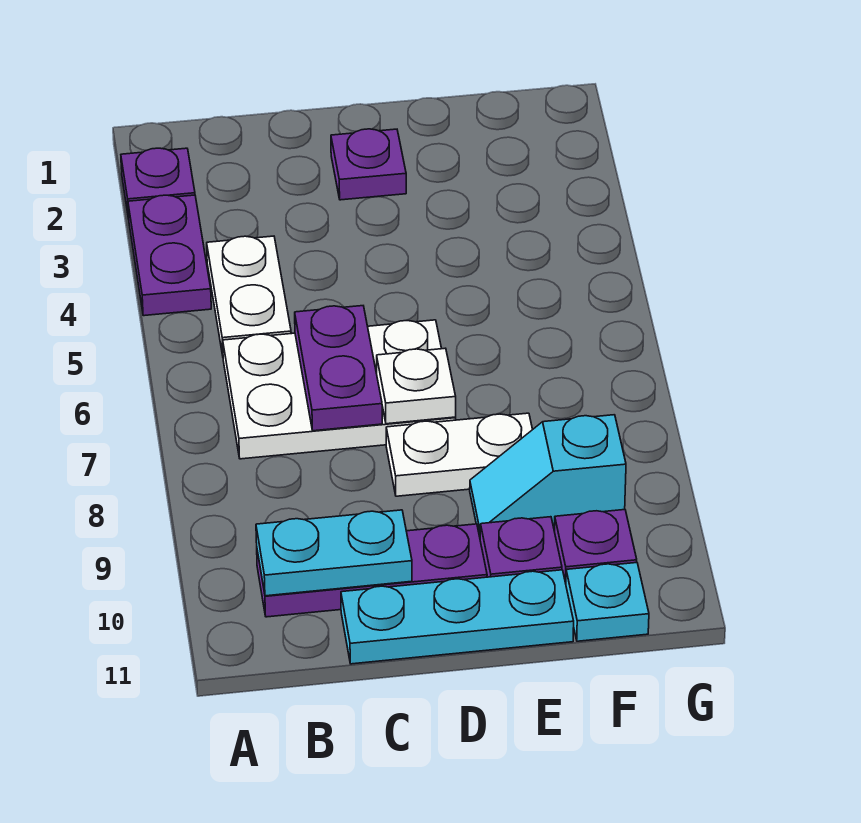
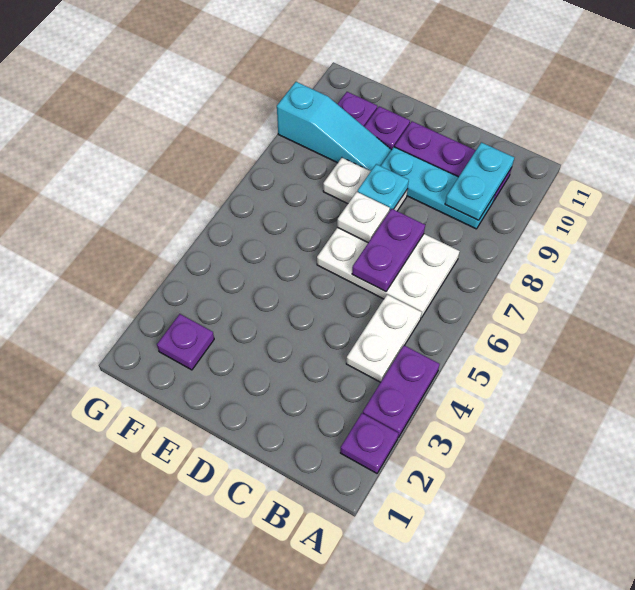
cyan plate B10:C10 level 2 -> cyan plate B9:B10 level 2
cyan plate C11:E11 level 1 -> cyan plate B9:D9 level 1
purple plate D2 level 1 -> purple plate F2 level 1
cyan slope E9:F9 level 1 top F -> cyan slope E9:G9 level 1 top G
cyan plate F11 level 1 -> cyan plate D8 level 2

